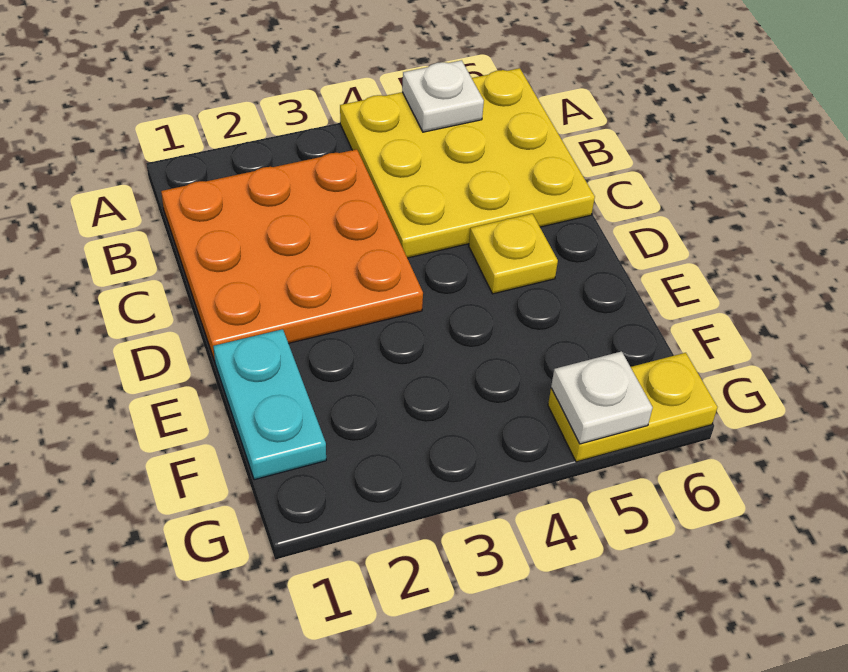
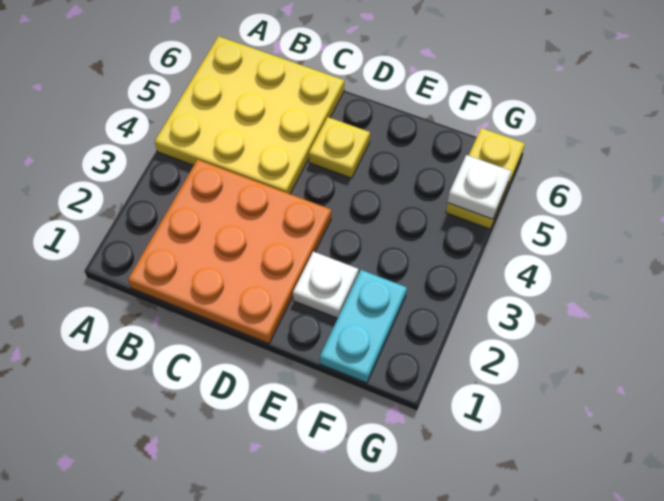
white plate A5 level 2 -> white plate E2 level 1
cyan plate E1:F1 level 1 -> cyan plate F1:F2 level 1

